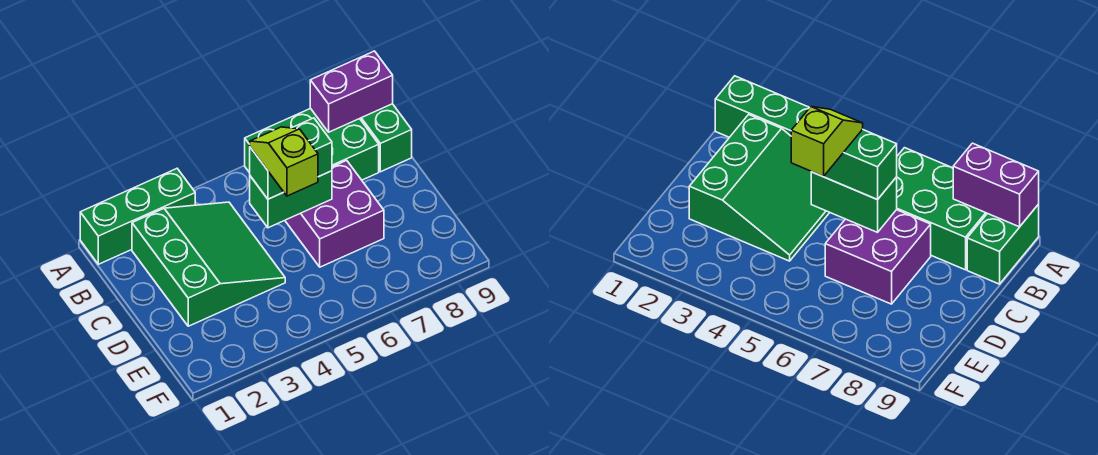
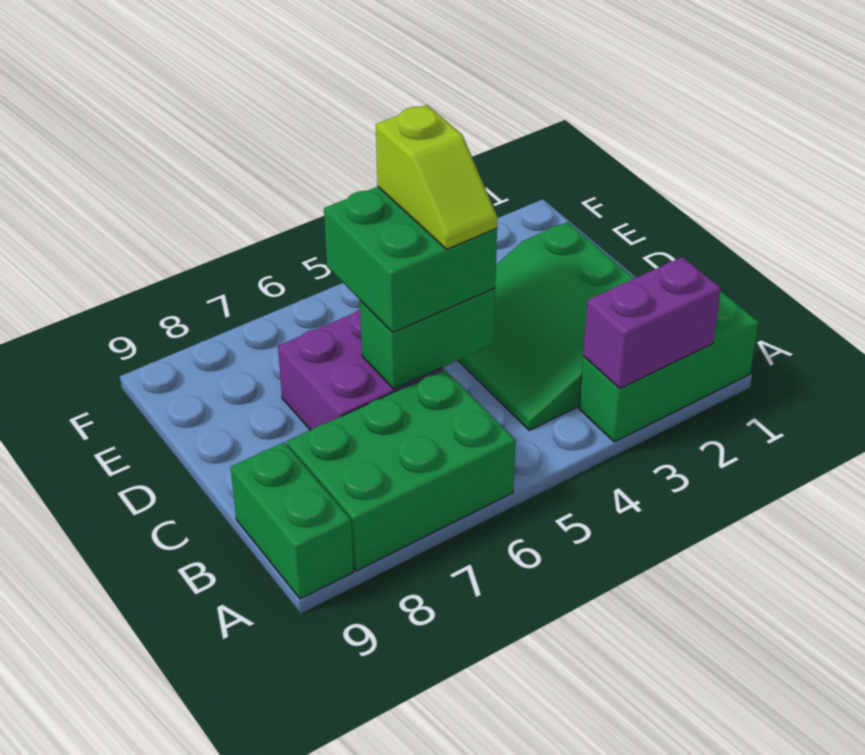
purple brick A8:A9 level 2 -> purple brick A2:A3 level 2
green brick C5:C6 level 3 -> green brick C5:D6 level 3

